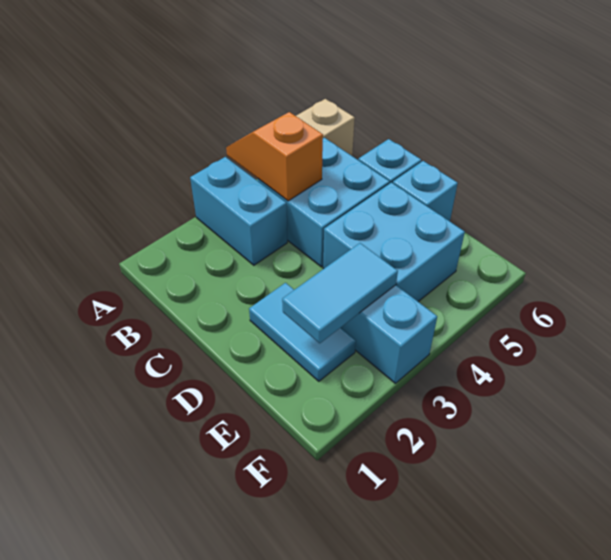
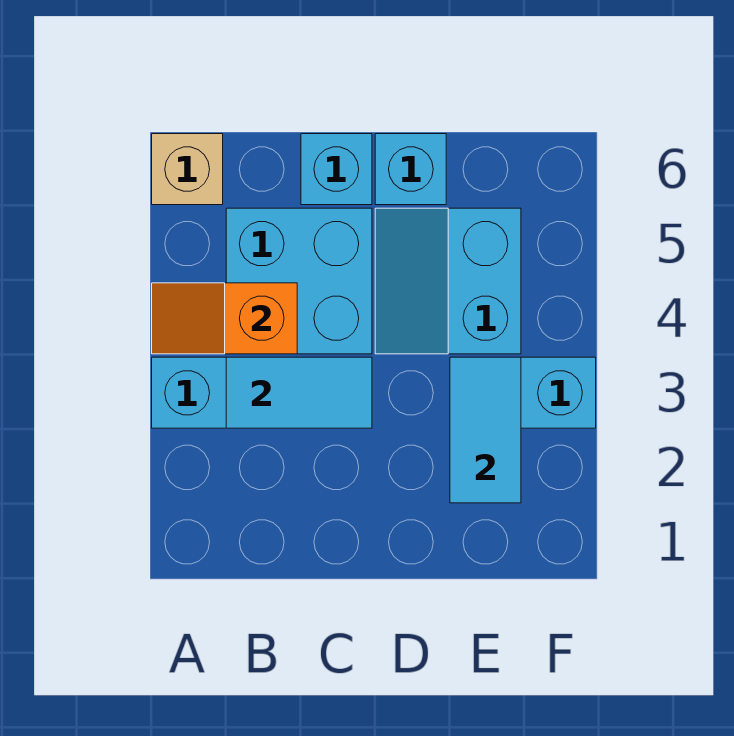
cyan tile D2:E2 level 1 -> cyan tile B3:C3 level 2
cyan brick D4:E5 level 1 -> cyan slope D4:E5 level 1 top E

